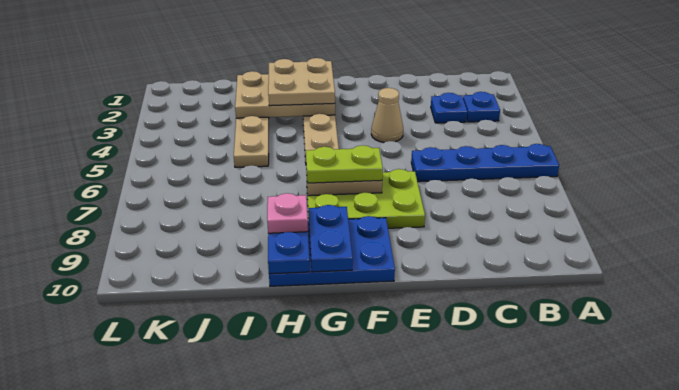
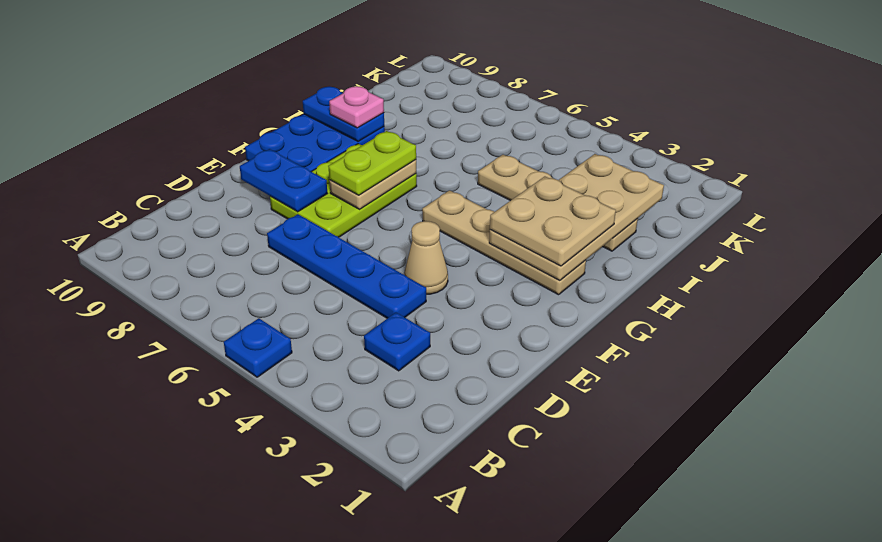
blue plate A6:D6 level 1 -> blue plate D4:D7 level 1
blue plate B3 level 1 -> blue plate A5 level 1
tan plate G2:I3 level 2 -> tan plate G2:J3 level 2
blue plate G9:G10 level 2 -> blue plate E8:E9 level 2

